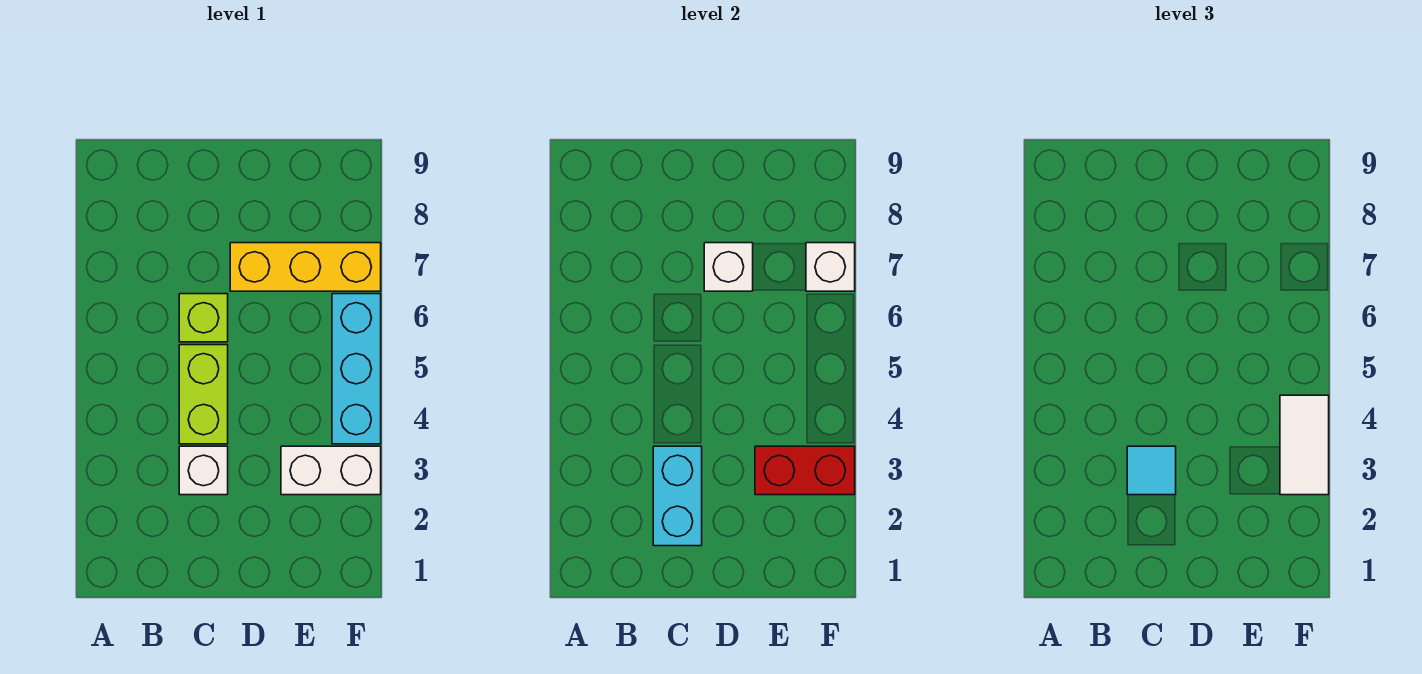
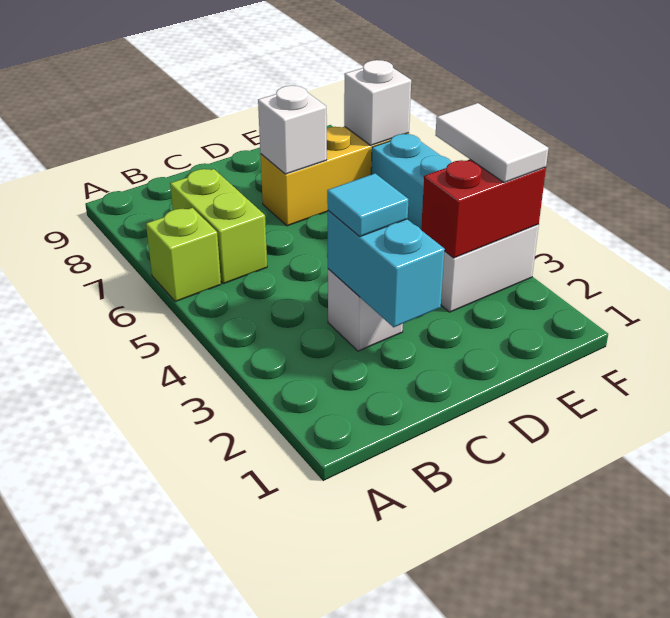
lime brick C4:C5 level 1 -> lime brick B6:B7 level 1
lime brick C6 level 1 -> lime brick A6 level 1

